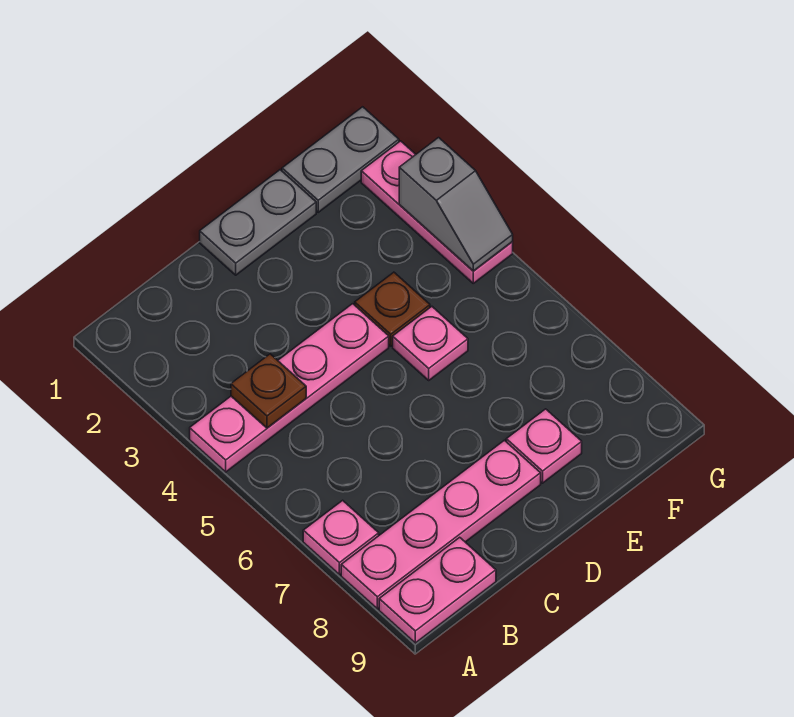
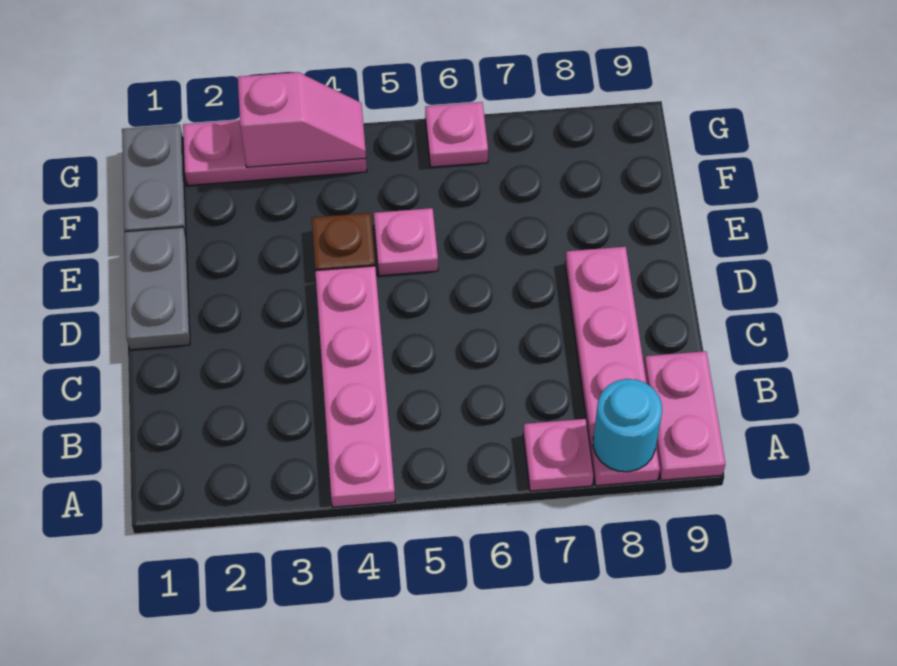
none -> cyan round brick A8 level 2
brown plate B4 level 2 -> none
pink plate E8 level 1 -> pink plate G6 level 1
grey slope G3:G4 level 2 top 3 -> pink slope G3:G4 level 2 top 3

